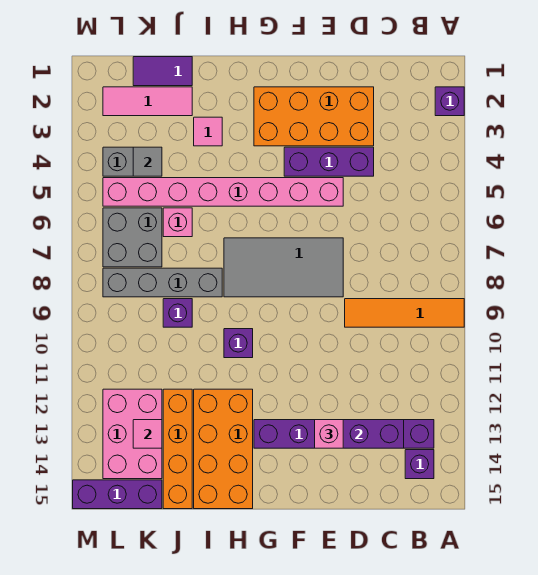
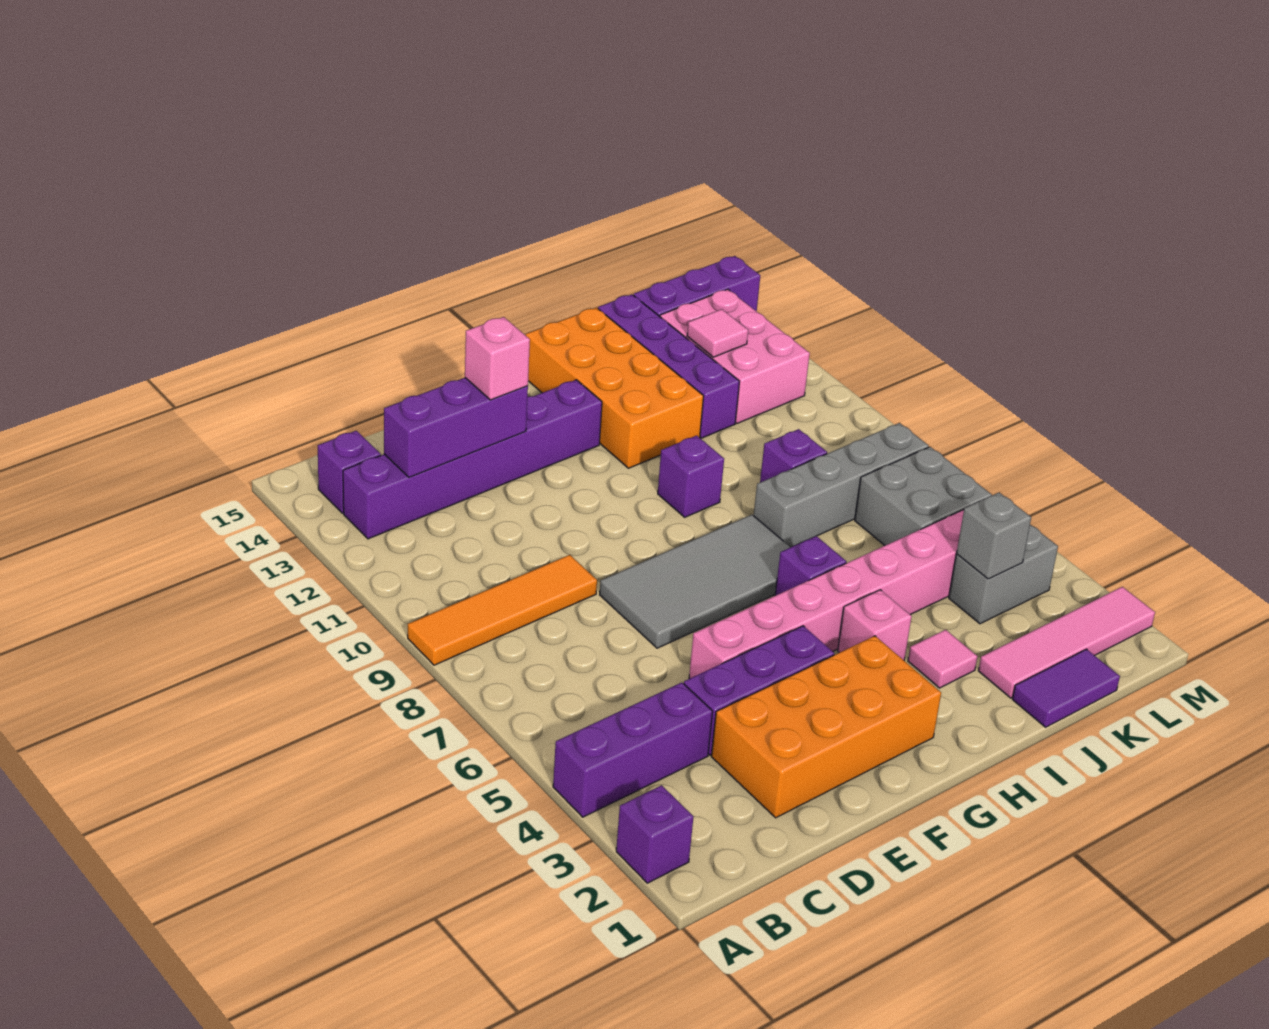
none -> purple brick A4:C4 level 1
none -> purple brick H6 level 1
pink tile J2:L2 level 1 -> pink tile J2:M2 level 1
pink brick J6 level 1 -> pink brick H4 level 1
orange brick J12:J15 level 1 -> purple brick J12:J15 level 1
grey tile K4 level 2 -> grey brick K4 level 2

